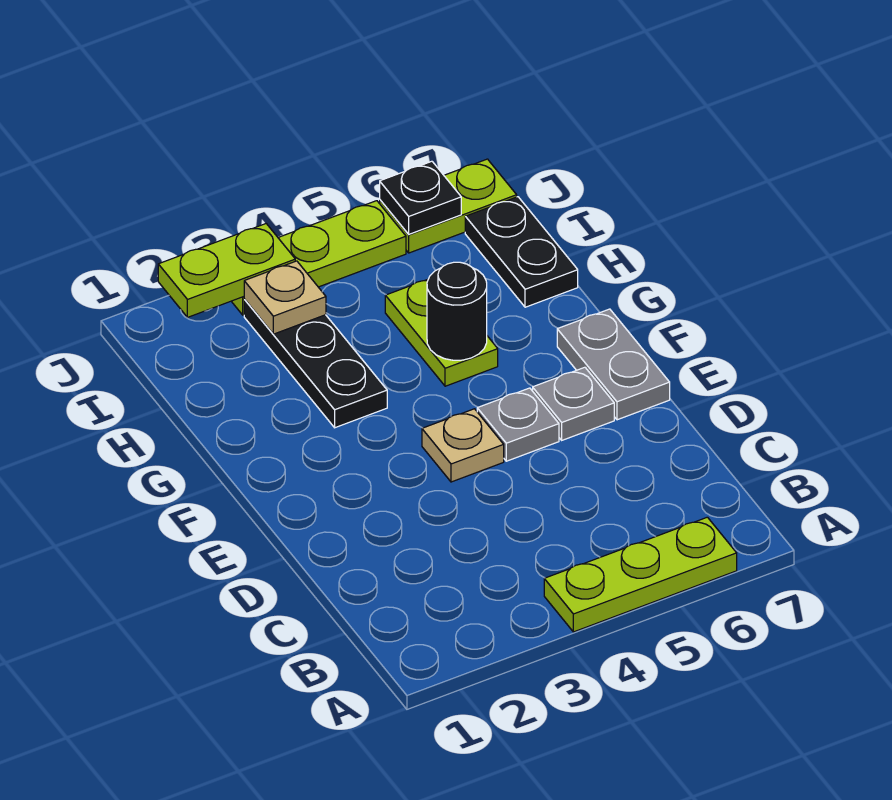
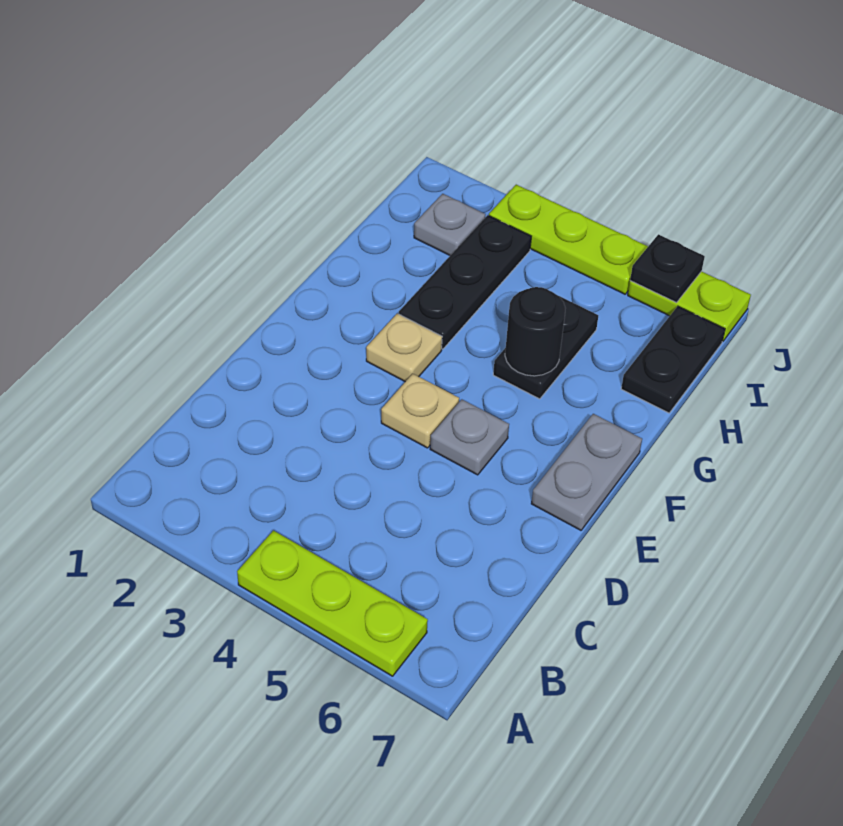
grey plate E6 level 1 -> grey plate I2 level 1
lime plate G5:H5 level 1 -> black plate G5:H5 level 1
tan plate I3 level 2 -> tan plate F3 level 1
lime plate J2:J3 level 2 -> none

